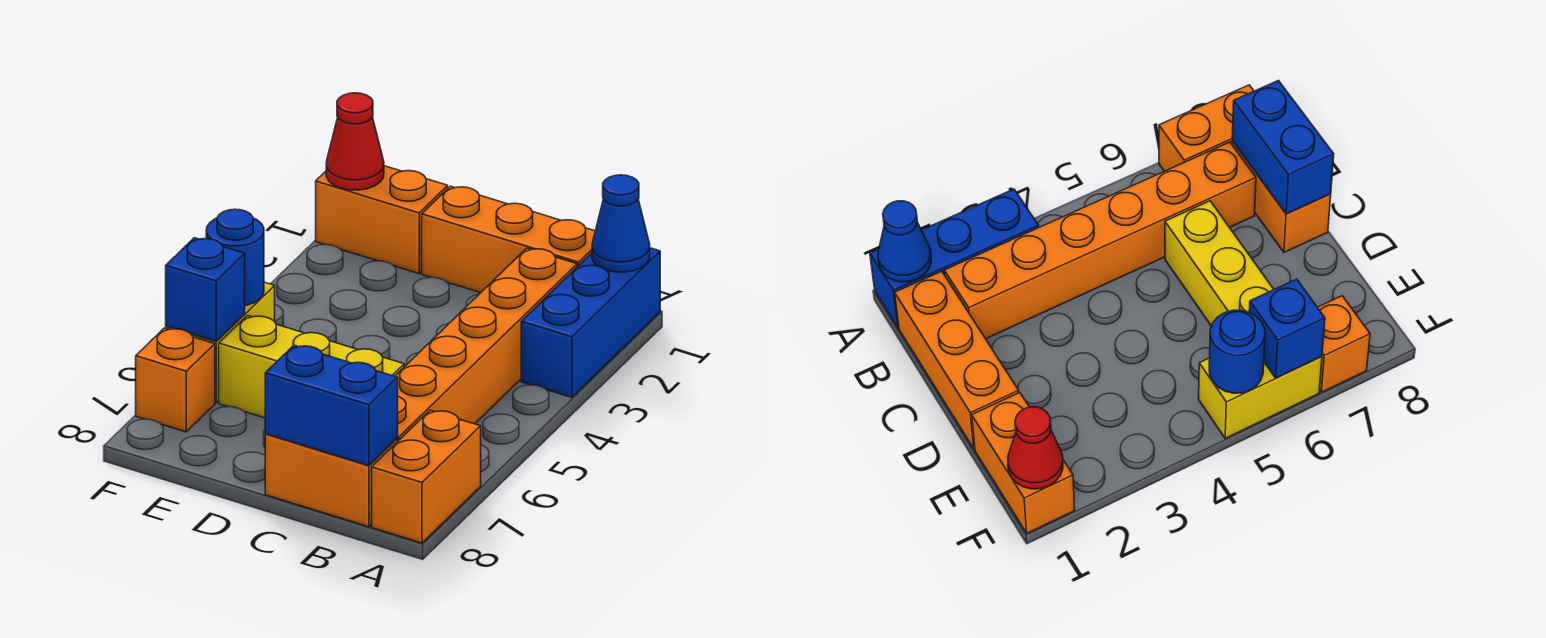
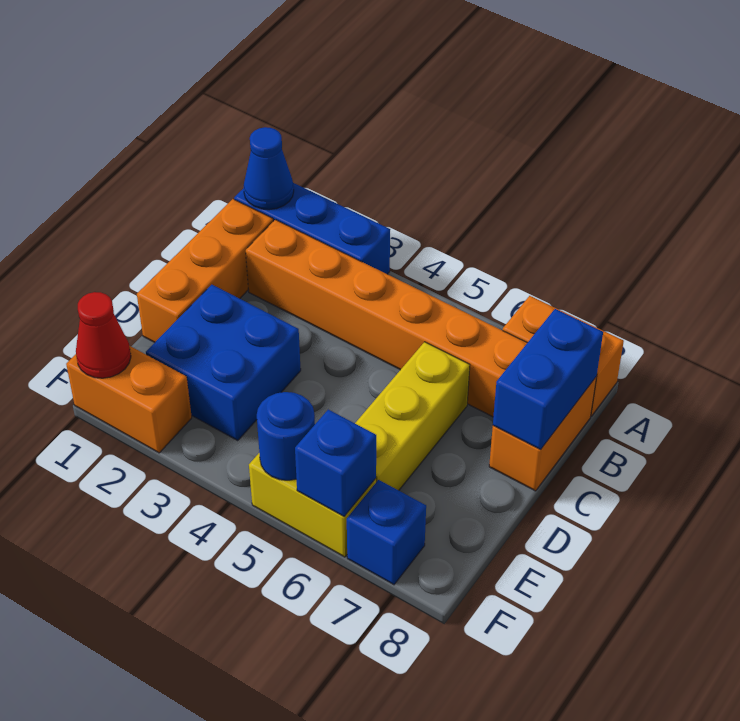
none -> blue brick D2:E3 level 1
orange brick E1:F1 level 1 -> orange brick F1:F2 level 1
orange brick F7 level 1 -> blue brick F7 level 1

